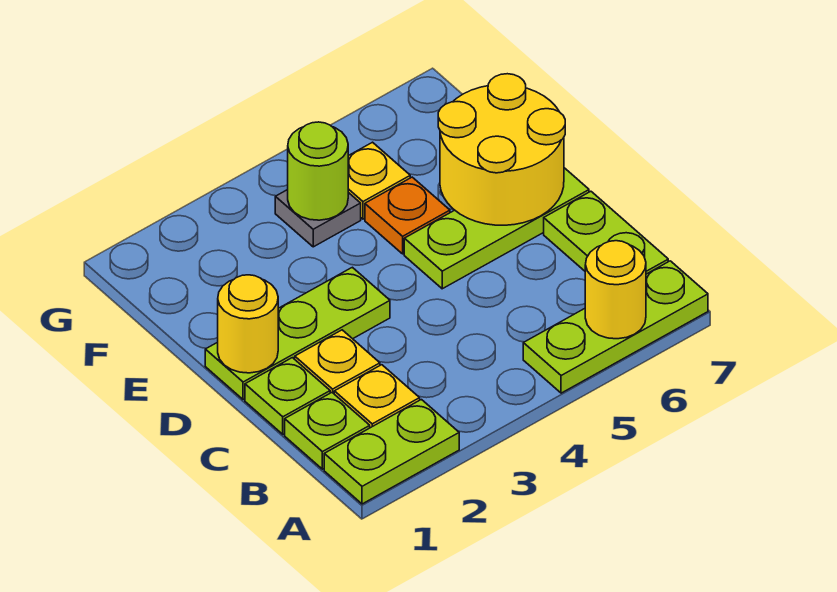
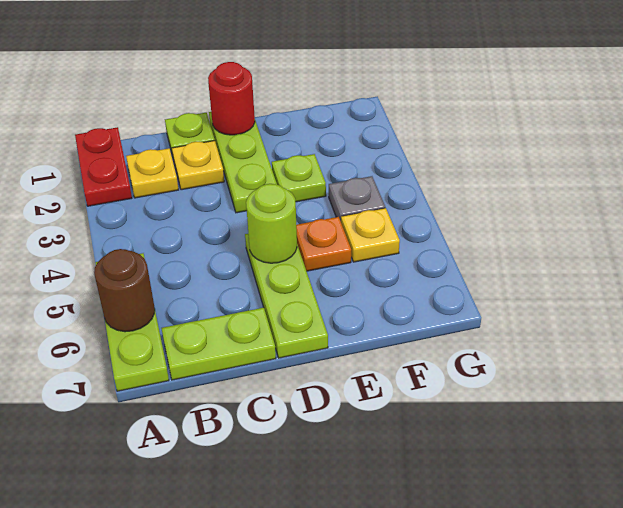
lime plate A1:A2 level 1 -> red plate A1:A2 level 1
yellow round brick A6 level 2 -> brown round brick A6 level 2
lime plate B1 level 1 -> lime plate E3 level 1
yellow round brick D1 level 2 -> red round brick D1 level 2
yellow round brick D6:E7 level 2 -> none
lime round brick F4 level 2 -> lime round brick D5 level 2

